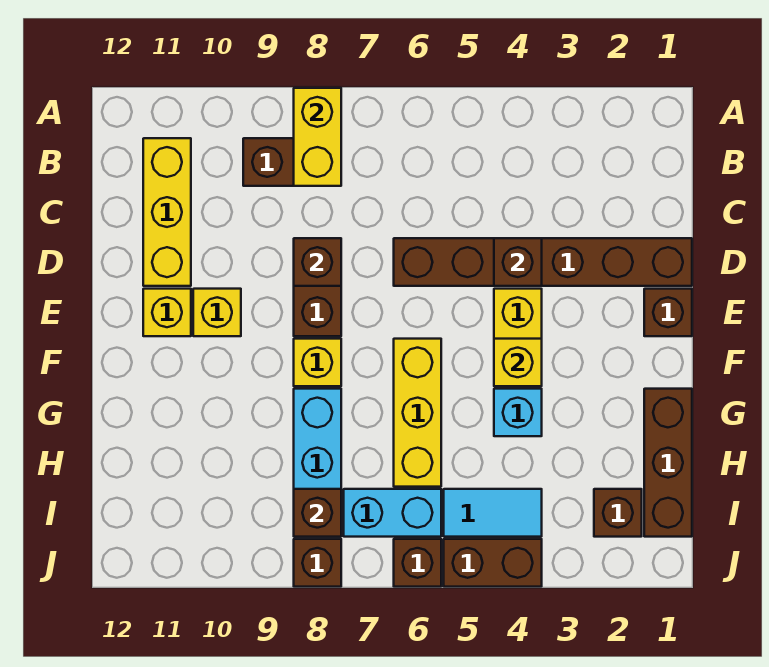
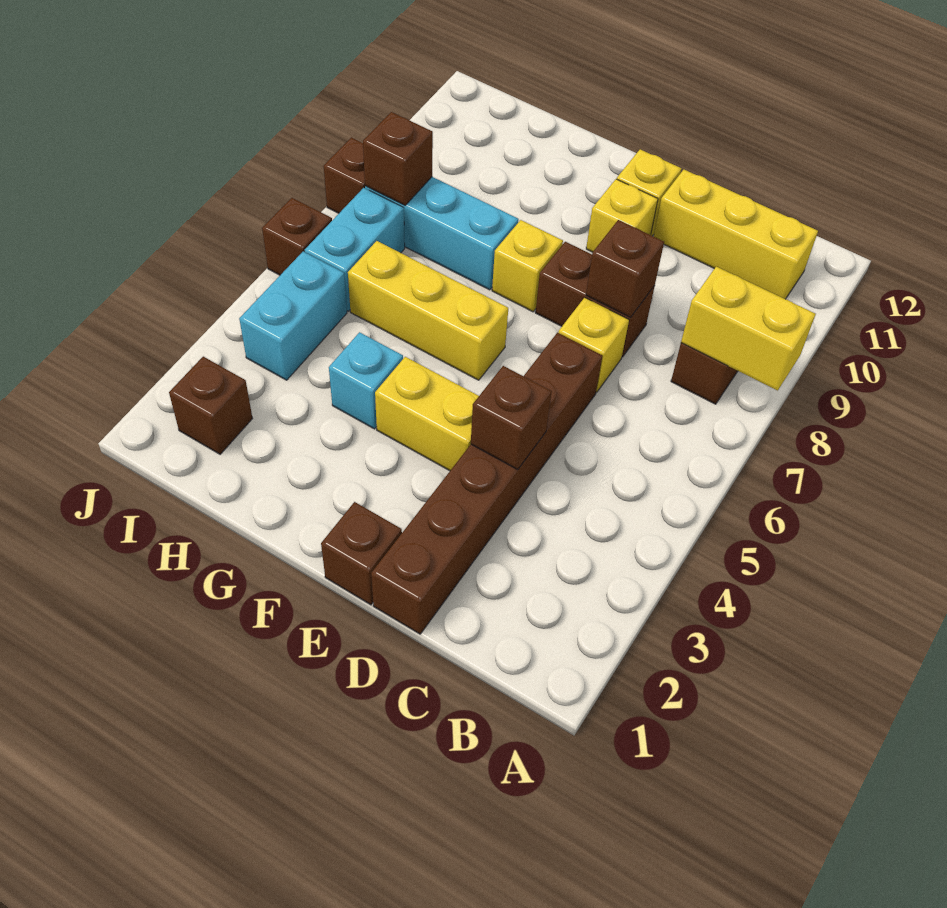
yellow brick F4 level 2 -> yellow brick D7 level 1
brown brick G1:I1 level 1 -> none
cyan tile I4:I5 level 1 -> cyan brick I4:I5 level 1
brown brick J4:J5 level 1 -> none

